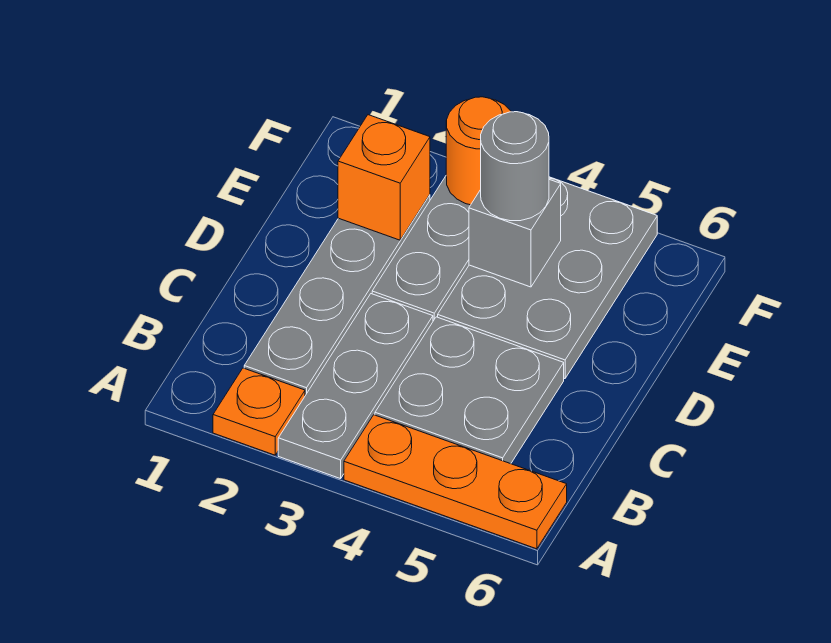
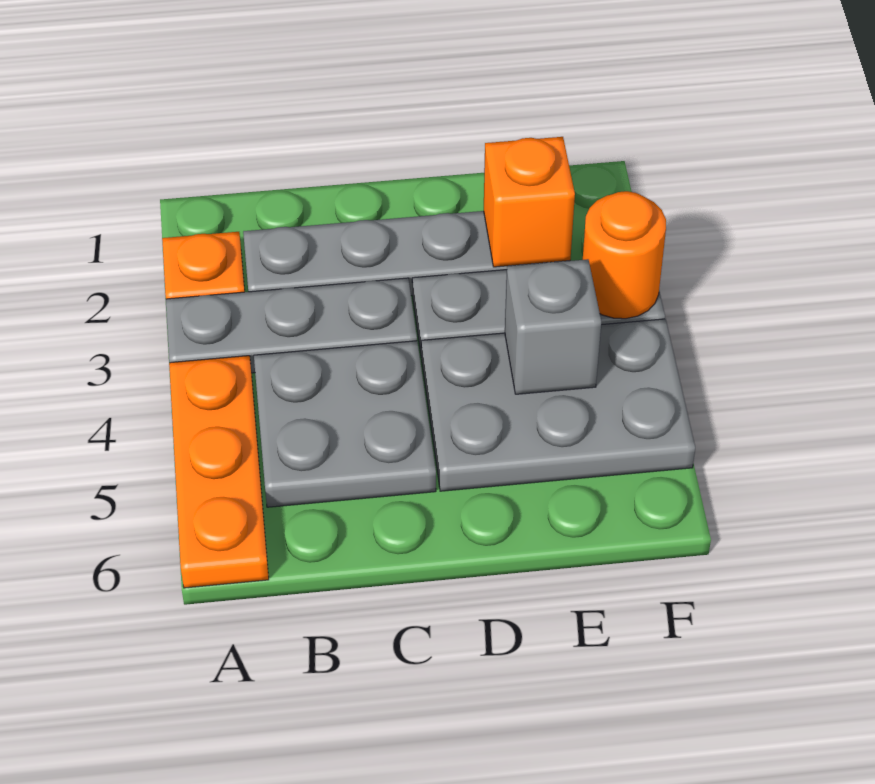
grey round brick E4 level 3 -> none

